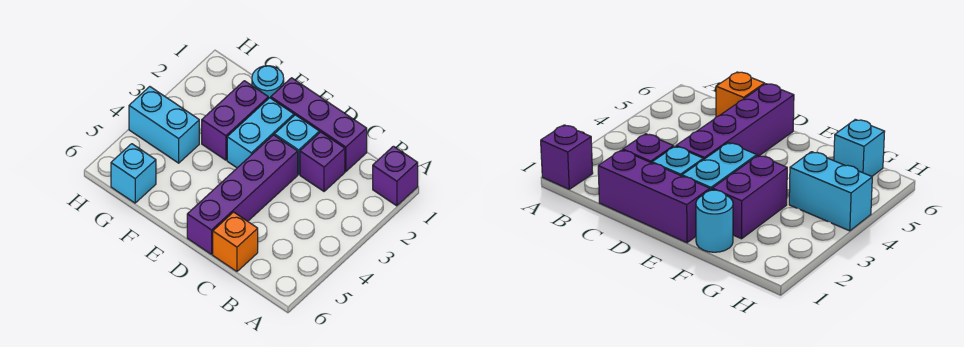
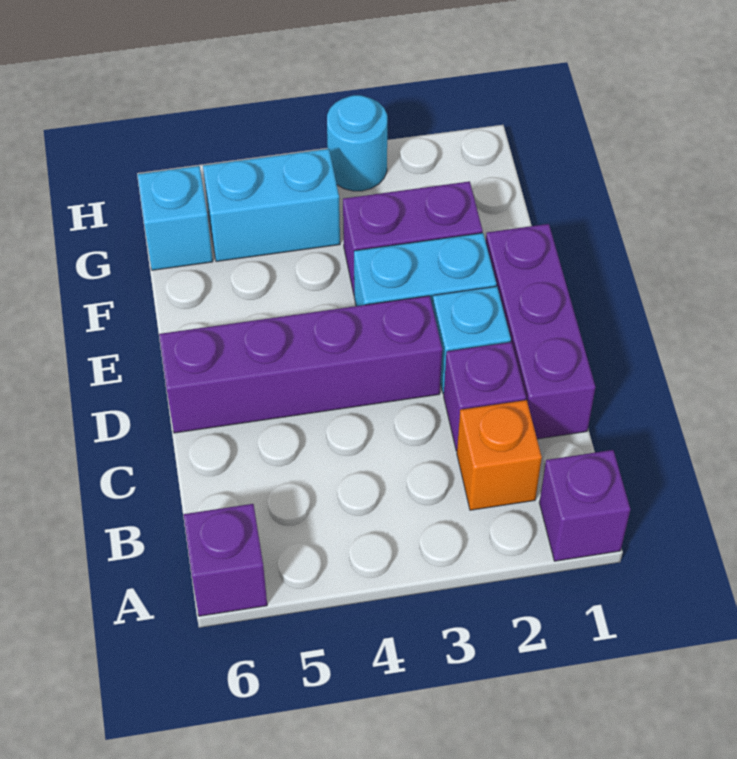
none -> purple brick A6 level 1
orange brick C6 level 1 -> orange brick B2 level 1
cyan round brick F1 level 1 -> cyan round brick H3 level 1
cyan brick G4:H4 level 1 -> cyan brick G4:G5 level 1

